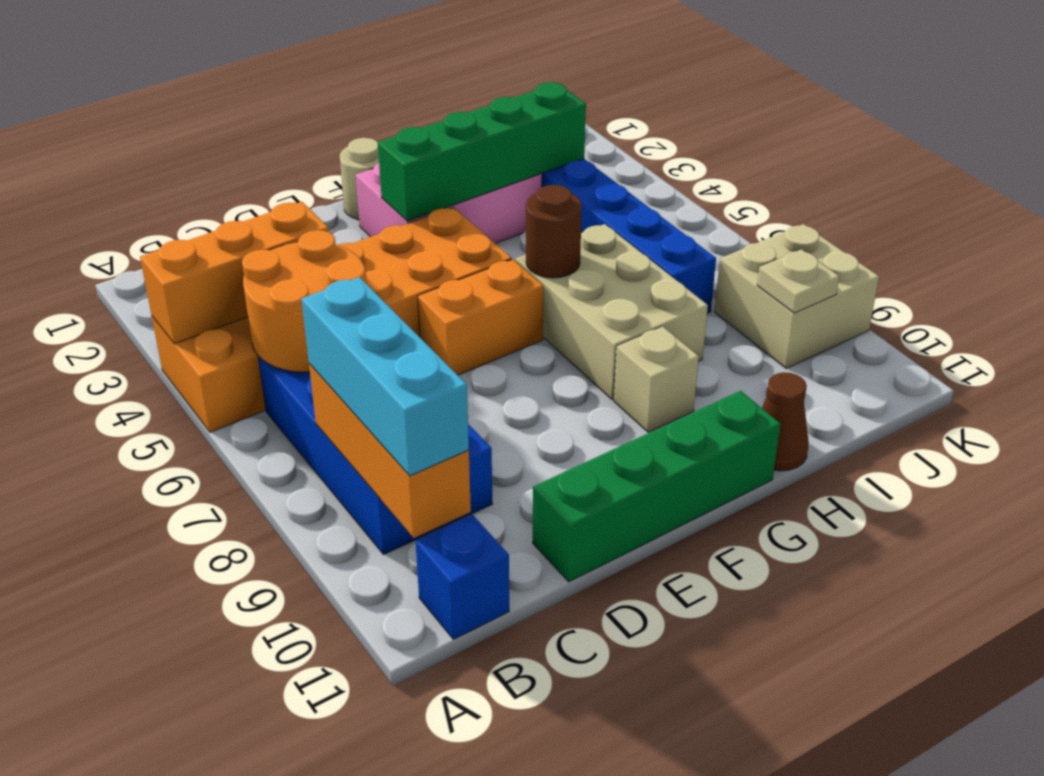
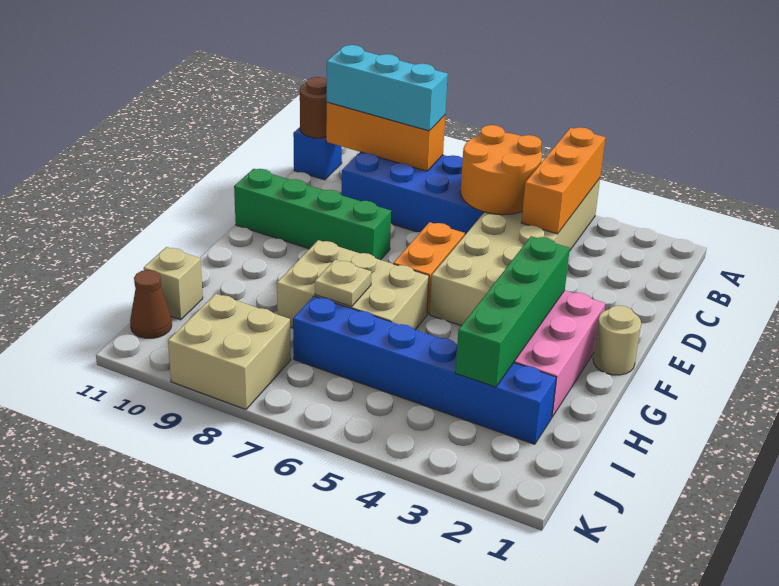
orange brick A4:F5 level 1 -> tan brick A4:F5 level 1
green brick D11:G11 level 1 -> green brick E8:E11 level 1
brown round brick G6 level 2 -> brown round brick B11 level 2
tan brick G9 level 1 -> tan brick I11 level 1
brown cone H11 level 1 -> brown cone J11 level 1
tan plate J9 level 2 -> tan plate H7 level 2

